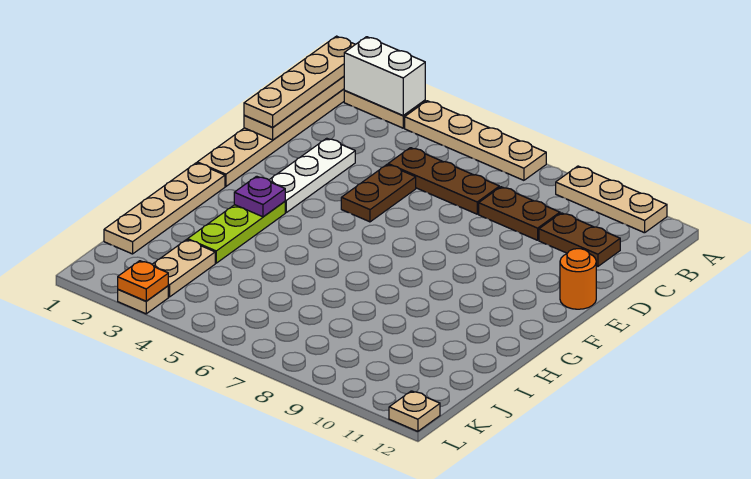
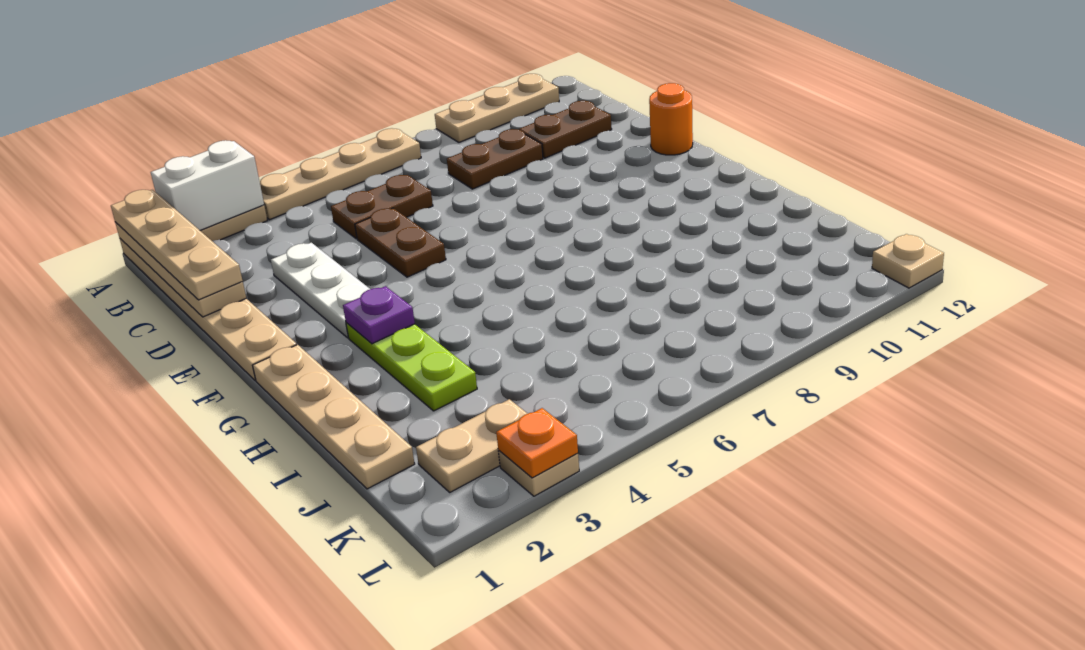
brown plate C5:C7 level 1 -> brown plate C5:C6 level 1
tan plate J3:K3 level 1 -> tan plate K2:K3 level 1

